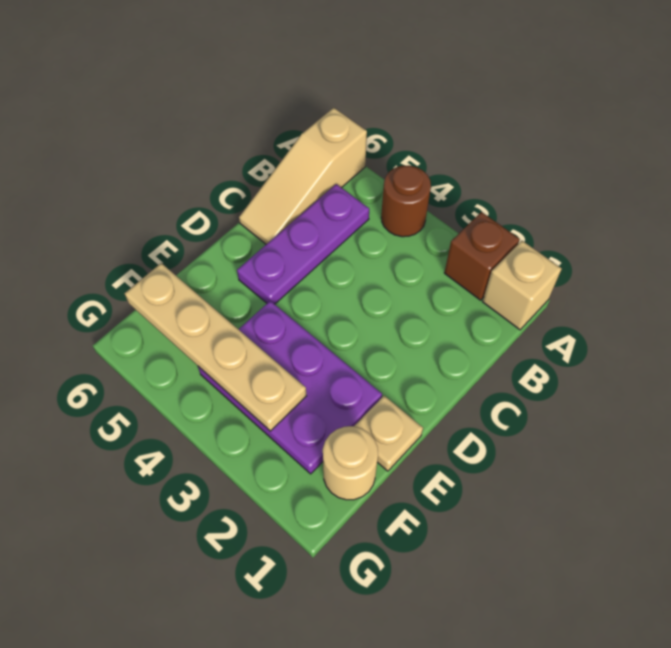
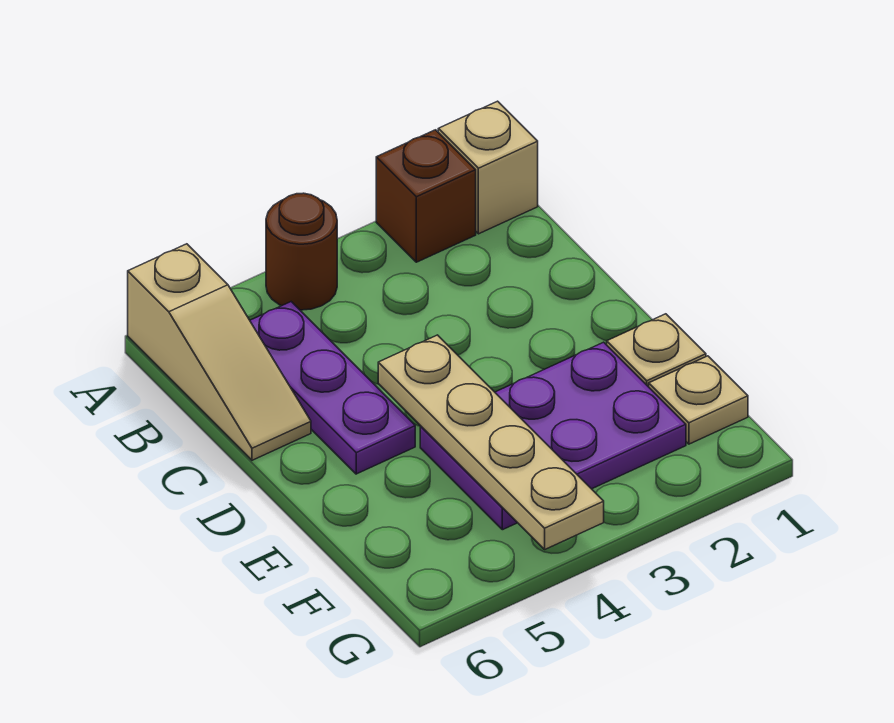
tan round brick F1 level 1 -> tan plate F1 level 1
tan plate F3:F6 level 2 -> tan plate D4:G4 level 2

